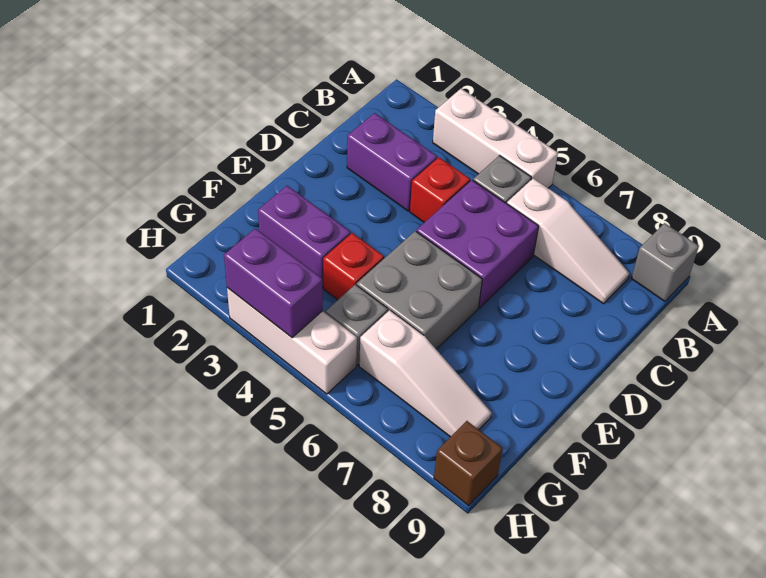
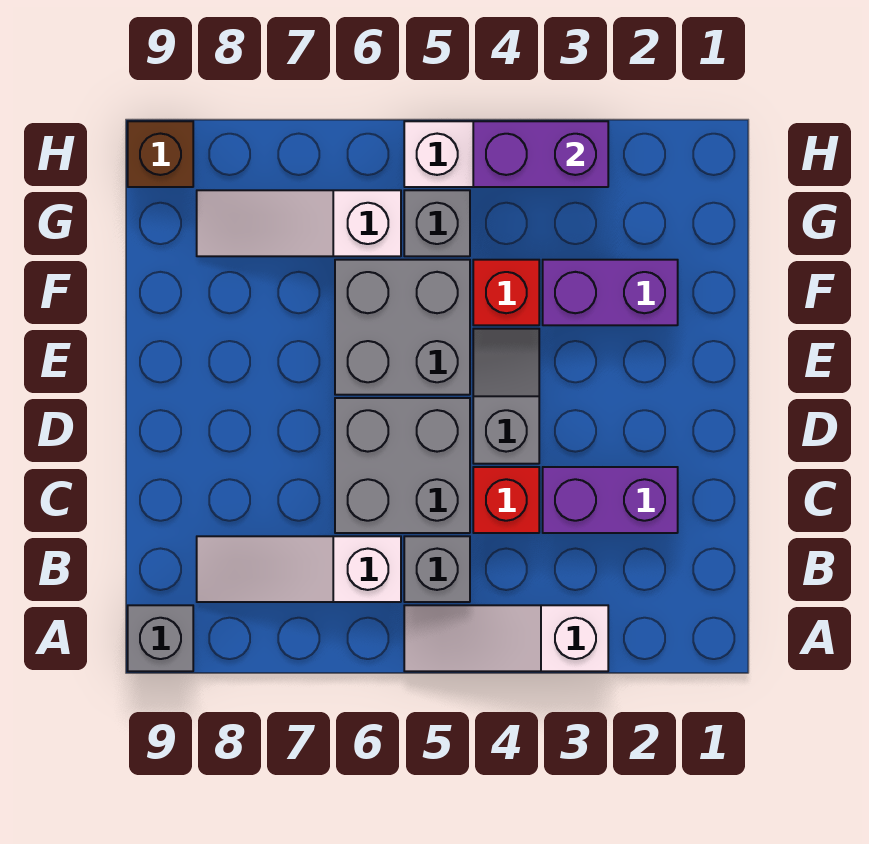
white brick A3:A5 level 1 -> white slope A3:A5 level 1 top 3
purple brick C5:D6 level 1 -> grey brick C5:D6 level 1
none -> grey slope D4:E4 level 1 top D

